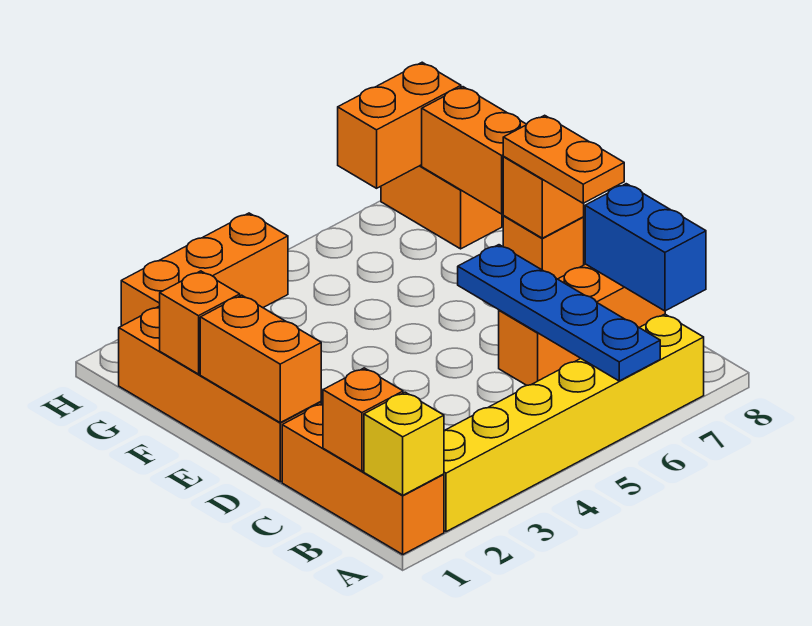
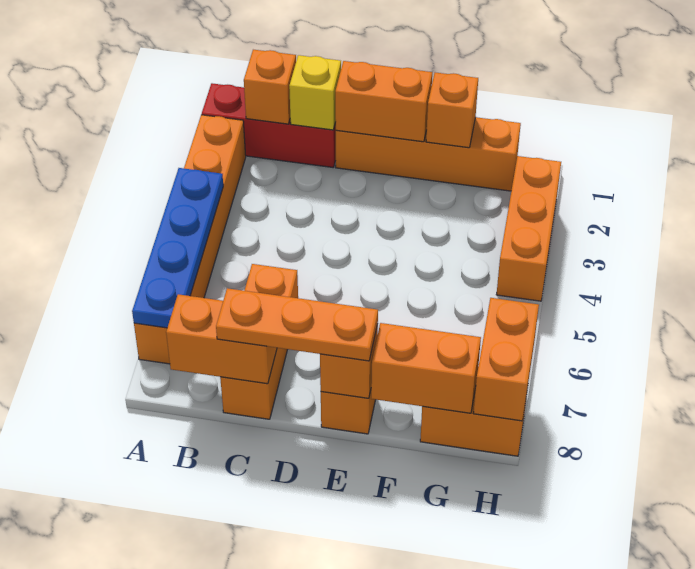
orange brick A1:C1 level 1 -> red brick A1:C1 level 1
yellow brick A1 level 2 -> yellow brick C1 level 2
yellow brick A2:A7 level 1 -> orange brick A2:A7 level 1
blue plate A6:D6 level 2 -> blue plate A4:A7 level 2
blue brick B8:C8 level 2 -> orange brick B8:C8 level 2
orange plate D8:E8 level 3 -> orange plate C8:E8 level 3

